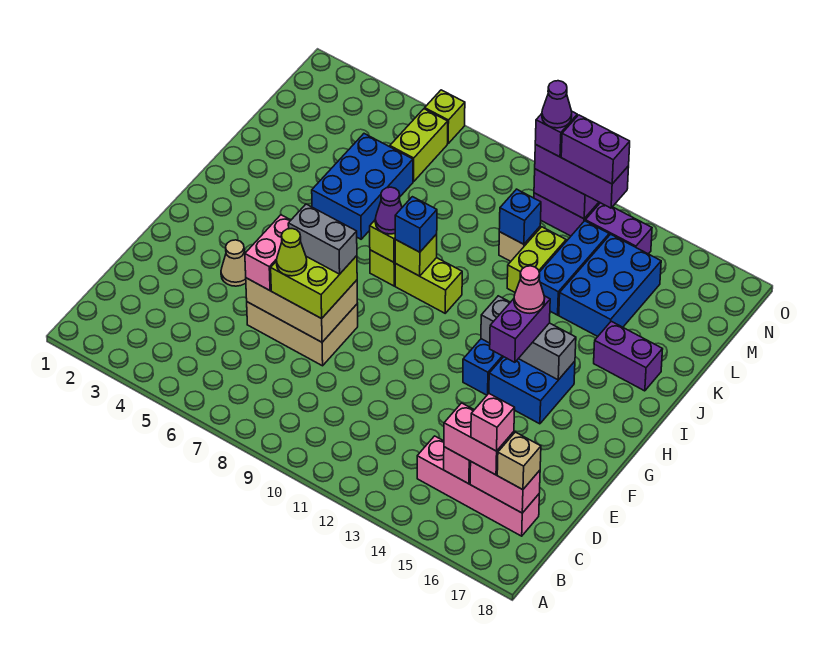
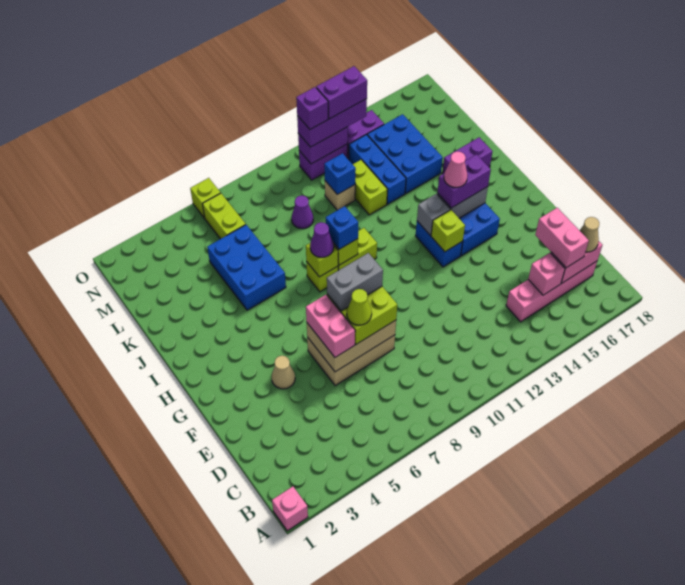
pink brick C15:C16 level 3 -> pink brick C16:D16 level 3
pink brick C16 level 4 -> pink brick A1 level 1
tan brick C17 level 3 -> tan cone C17 level 3
none -> lime brick G13 level 2
purple brick G14:H14 level 3 -> purple brick H14:H15 level 3
purple cone N11 level 5 -> purple cone L9 level 1

